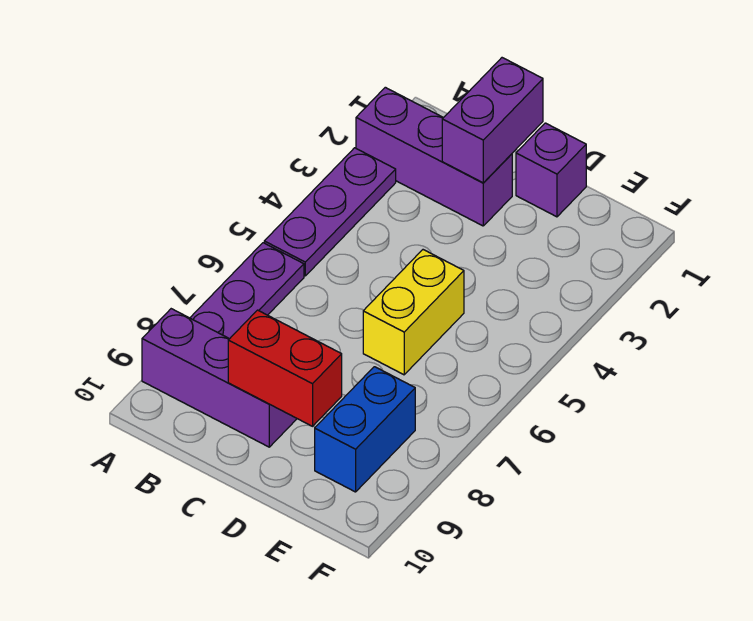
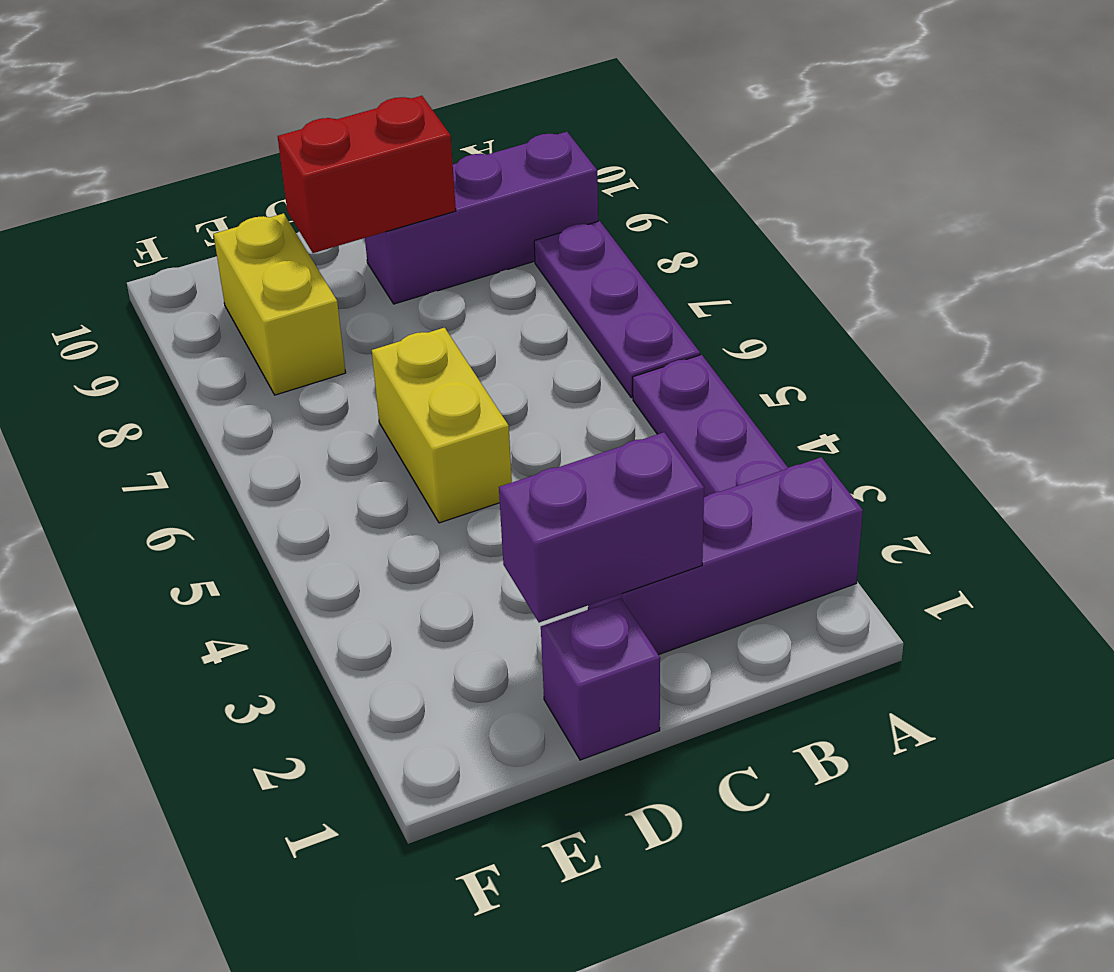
purple brick C1:C2 level 2 -> purple brick C2:D2 level 2
blue brick E8:E9 level 1 -> yellow brick E8:E9 level 1

